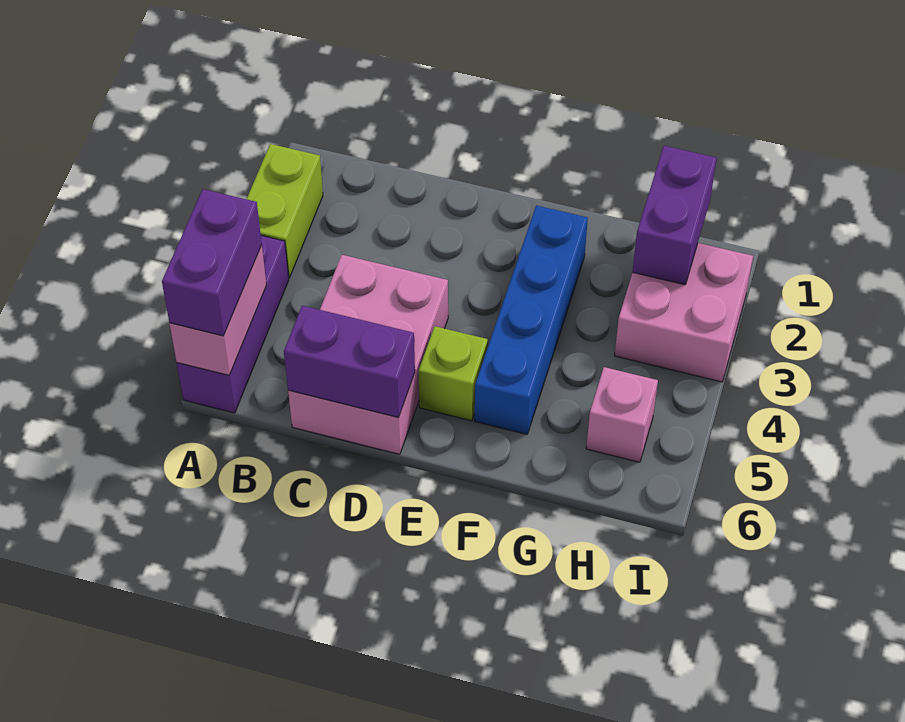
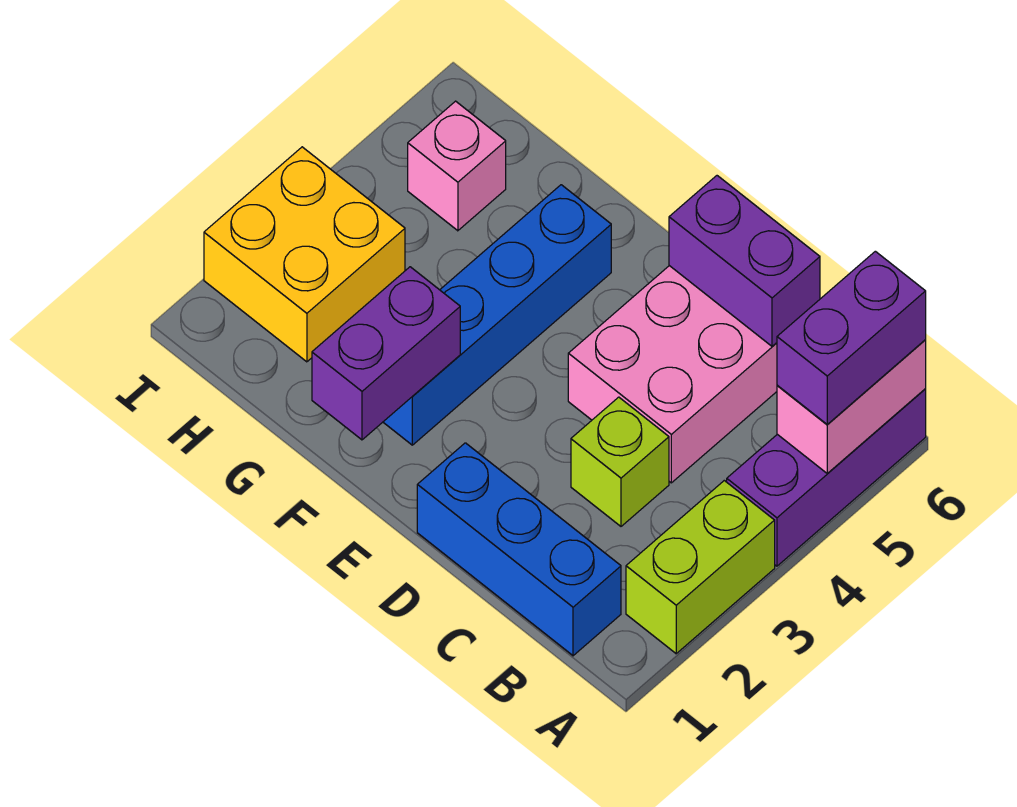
none -> blue brick B1:D1 level 1
lime brick E5 level 1 -> lime brick C3 level 1
purple brick H1:H2 level 2 -> purple brick F1:F2 level 2
pink brick H2:I3 level 1 -> yellow brick H2:I3 level 1

